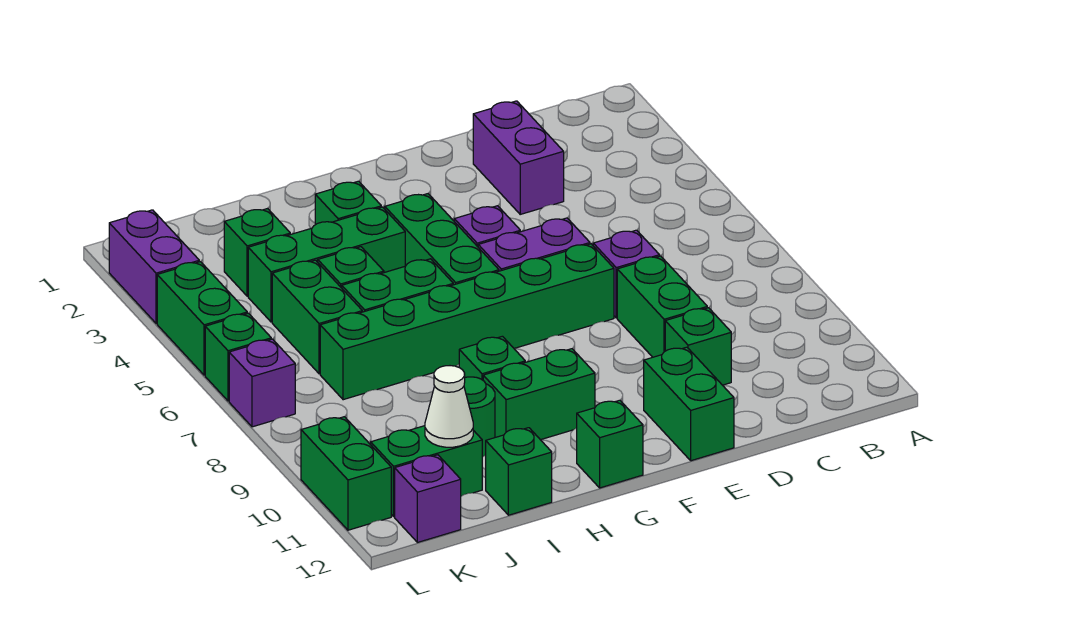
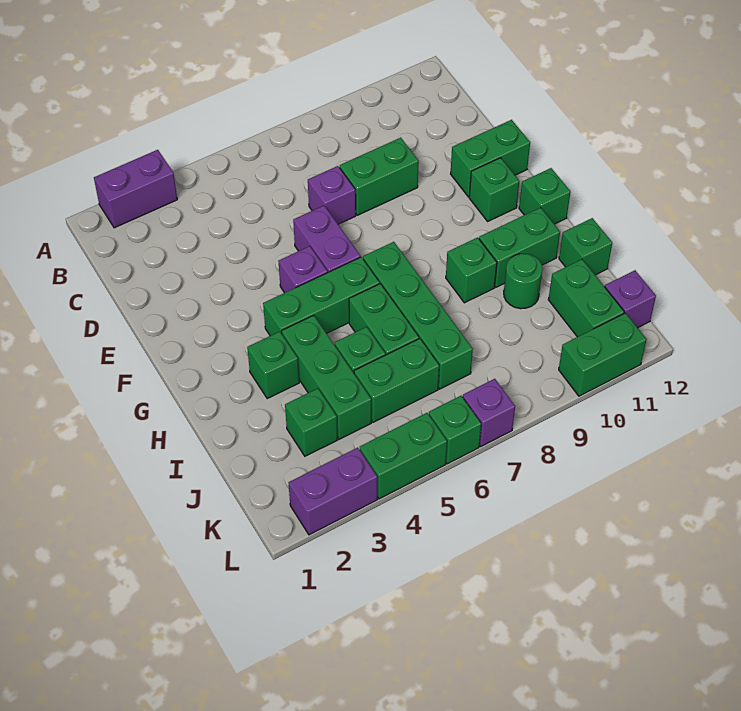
purple brick D2:D3 level 1 -> purple brick A2:A3 level 1
green brick D10 level 1 -> green brick F11 level 1
green brick E7:J7 level 1 -> green brick G7:J7 level 1
green brick G10:H10 level 1 -> green brick H10:H11 level 1
white cone J11 level 2 -> none

